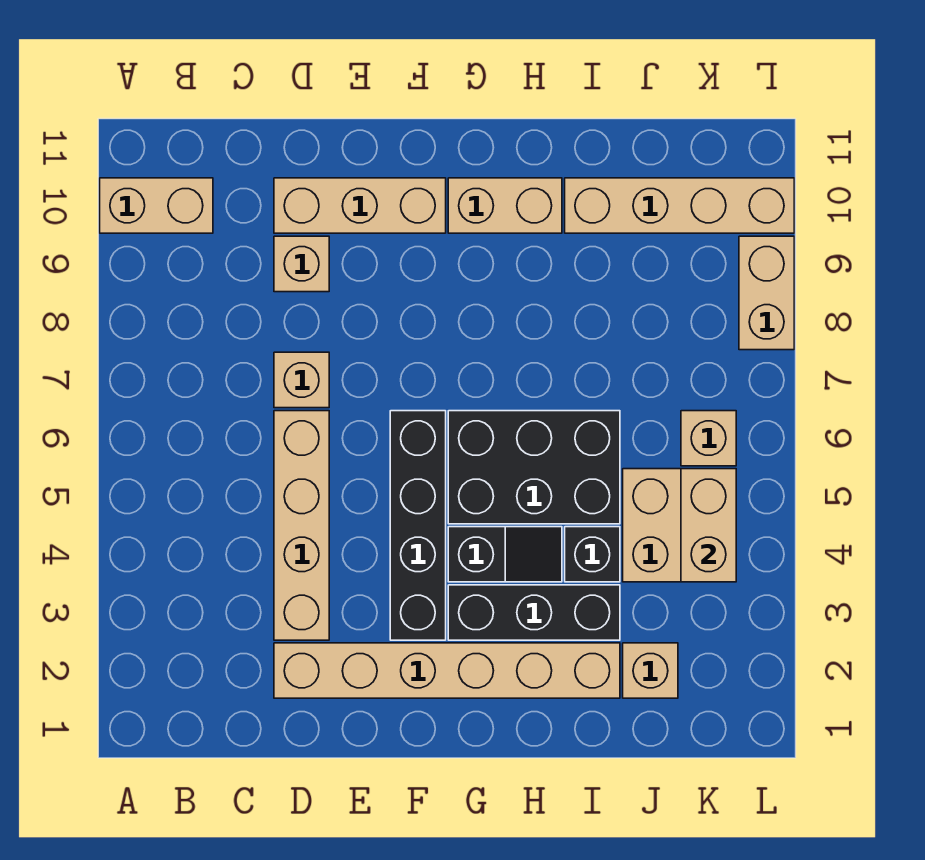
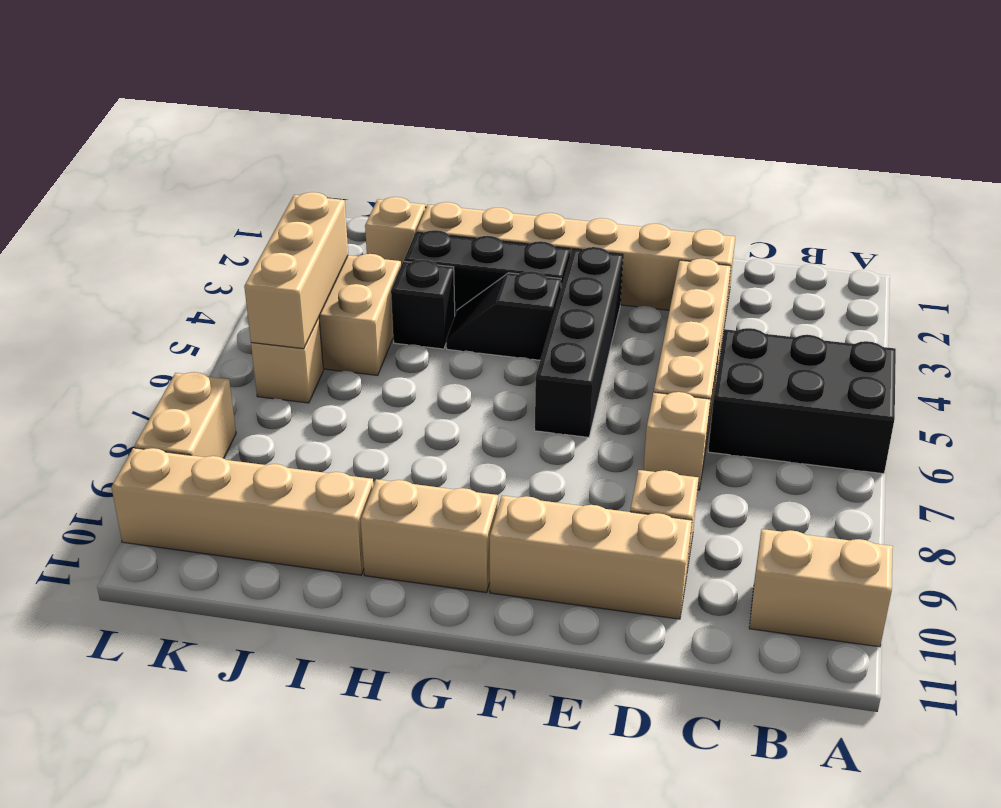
black brick G5:I6 level 1 -> black brick A5:C6 level 1
tan brick K4:K5 level 2 -> tan brick K4:K6 level 2

